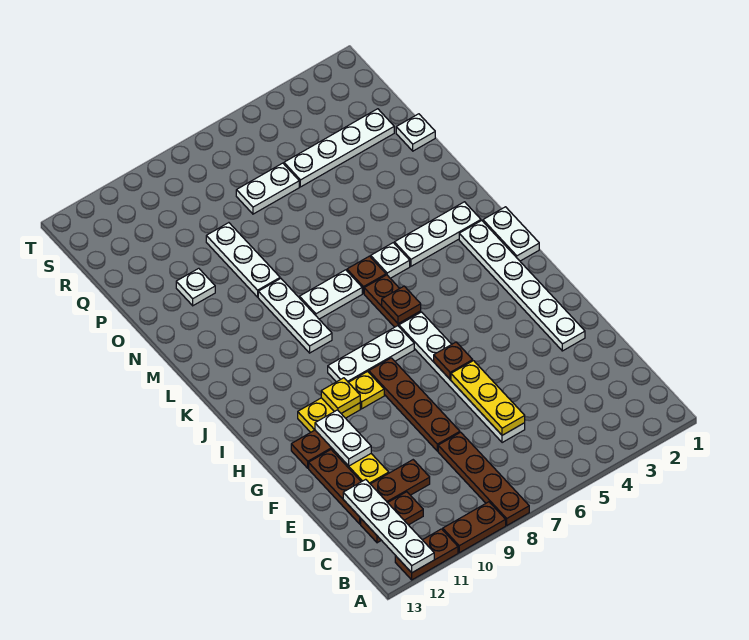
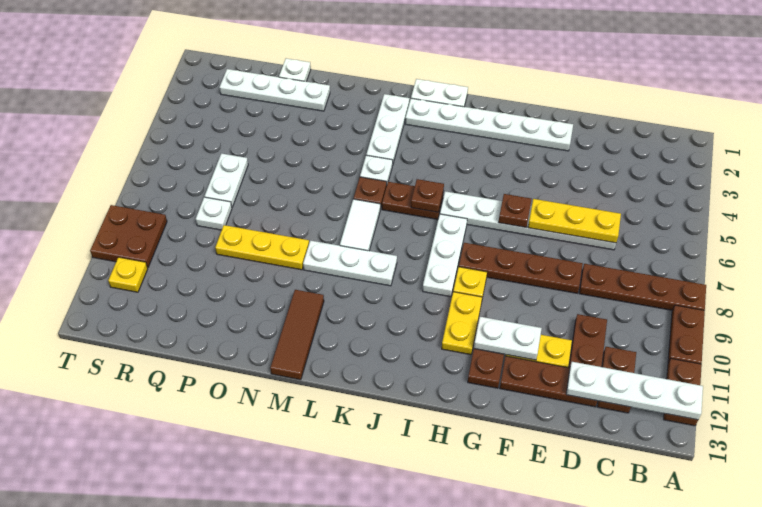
yellow plate H10 level 2 -> yellow plate S11 level 1
white plate L7:L8 level 1 -> white tile L7:L8 level 1
none -> brown tile M11:M13 level 1
white plate N9:P9 level 1 -> yellow plate N9:P9 level 1
white plate O11 level 1 -> white plate Q8 level 1
white plate Q2:Q5 level 1 -> white plate O2:R2 level 1
none -> brown plate S9:T10 level 1

